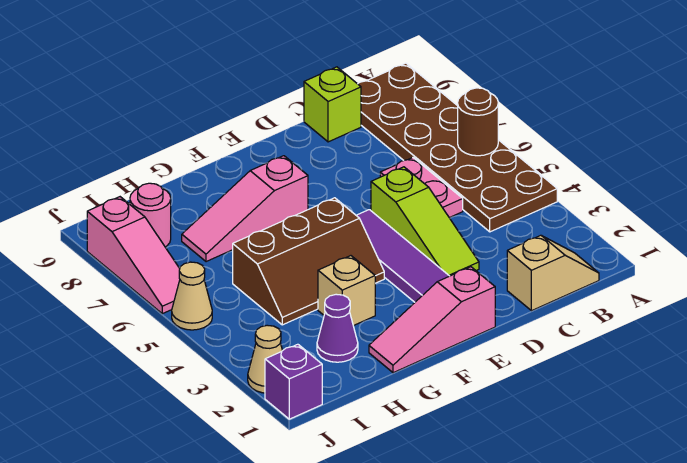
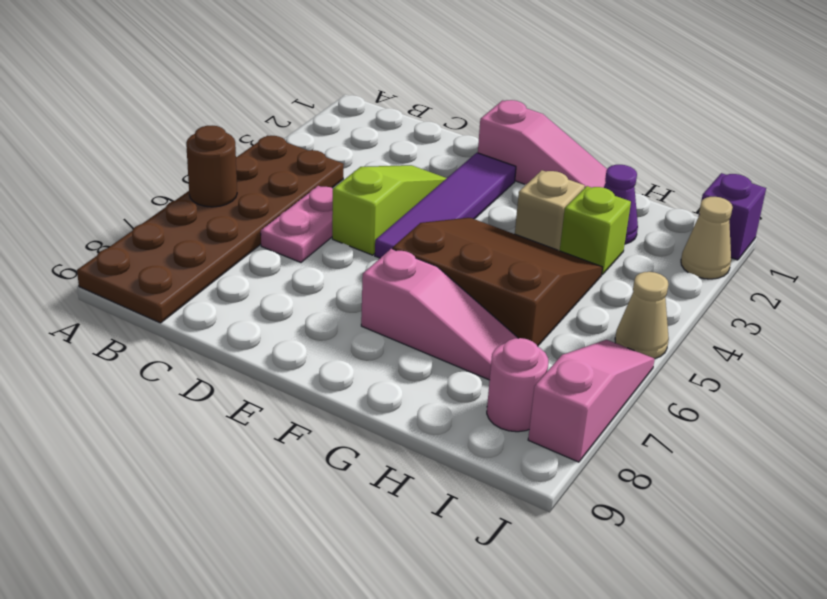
tan slope B1:C1 level 1 top C -> none
lime brick C9 level 1 -> lime brick H3 level 1
brown slope F4:H5 level 1 top 5 -> brown slope F4:H6 level 1 top 6

